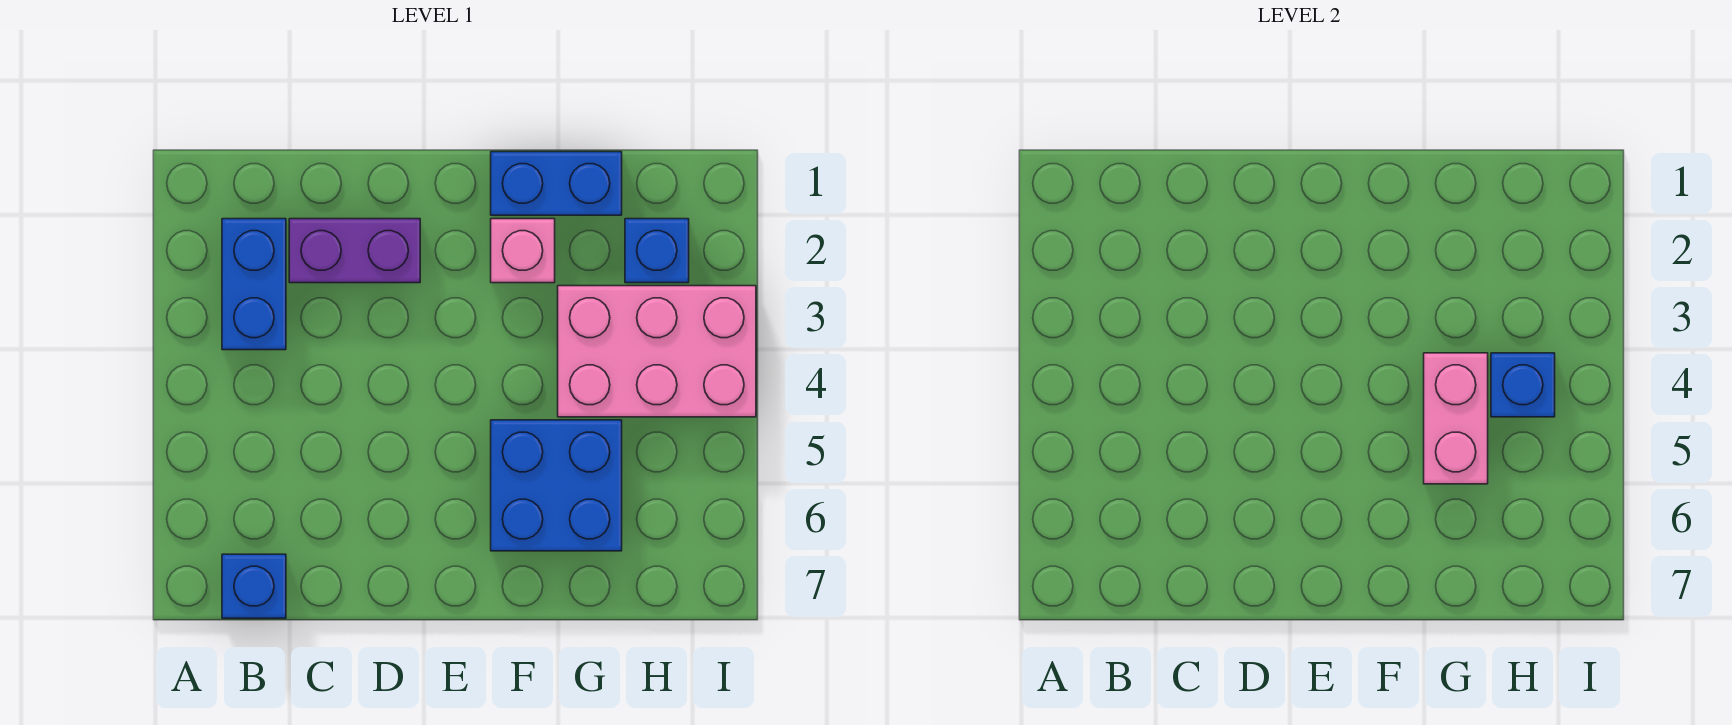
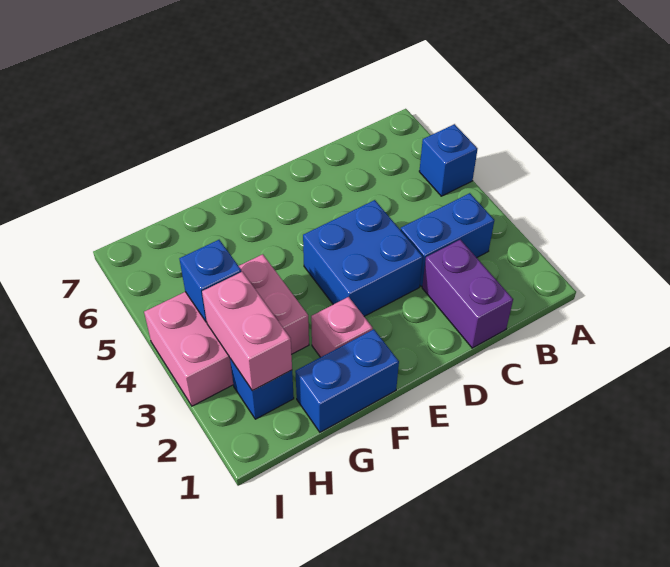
blue brick B2:B3 level 1 -> blue brick B3:C3 level 1
blue brick B7 level 1 -> blue brick A5 level 1
purple brick C2:D2 level 1 -> purple brick C1:C2 level 1
blue brick F5:G6 level 1 -> blue brick D3:E4 level 1
pink brick G4:G5 level 2 -> pink brick H2:H3 level 2

